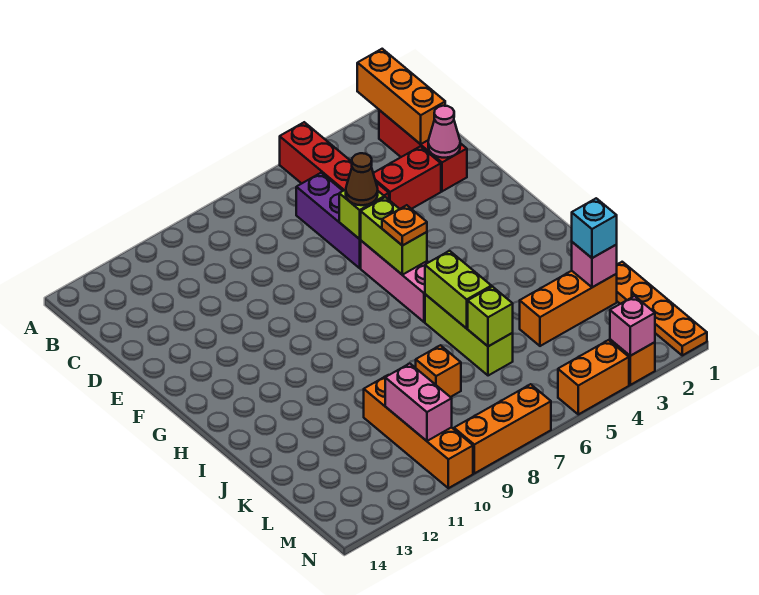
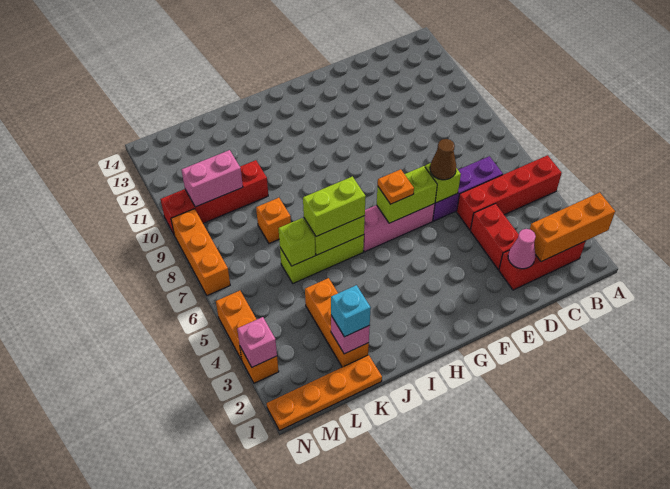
none -> lime brick I6:J6 level 3
orange brick K10:N10 level 1 -> red brick K10:N10 level 1

